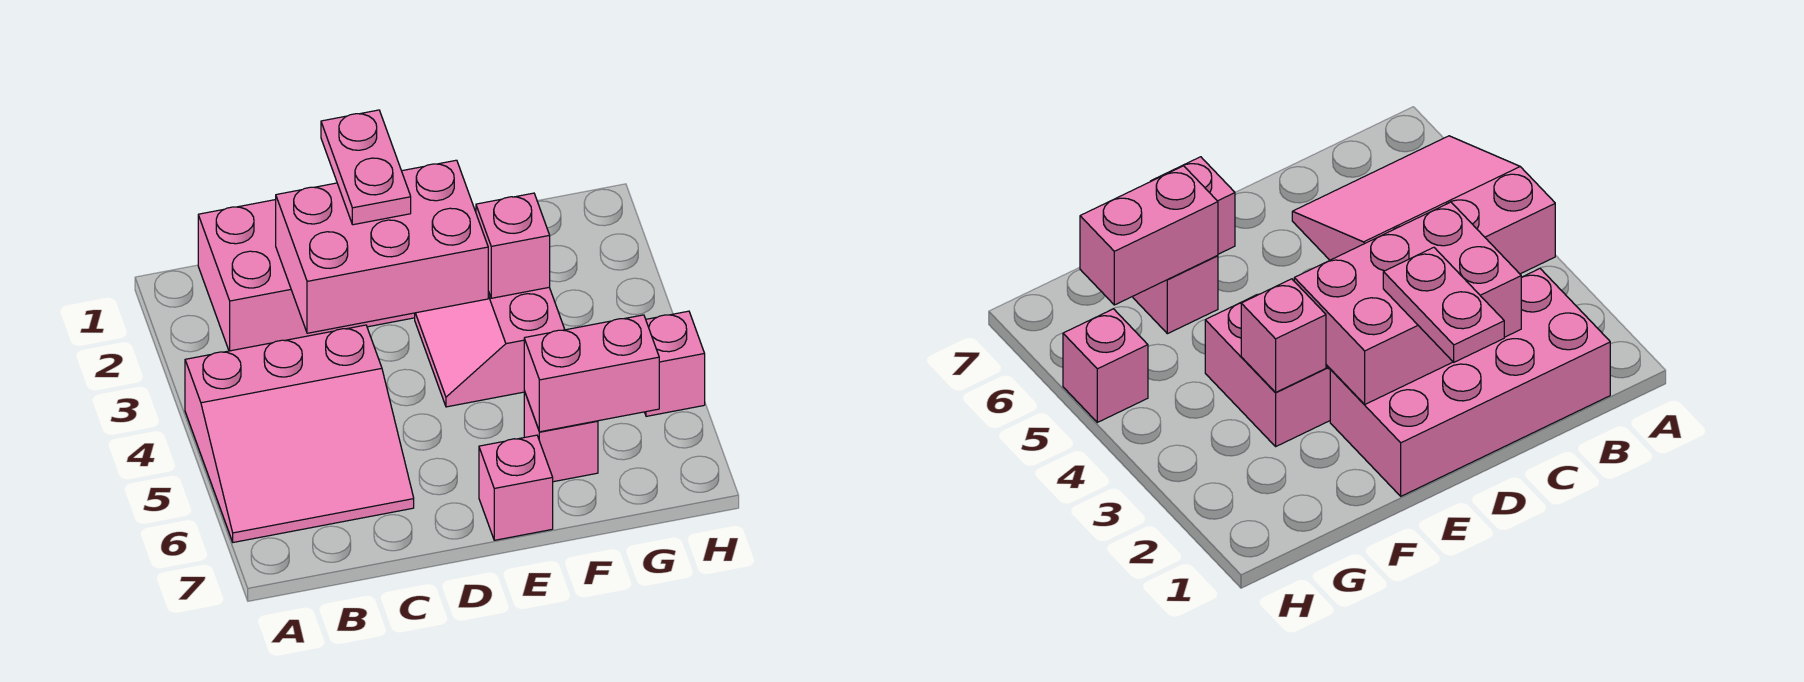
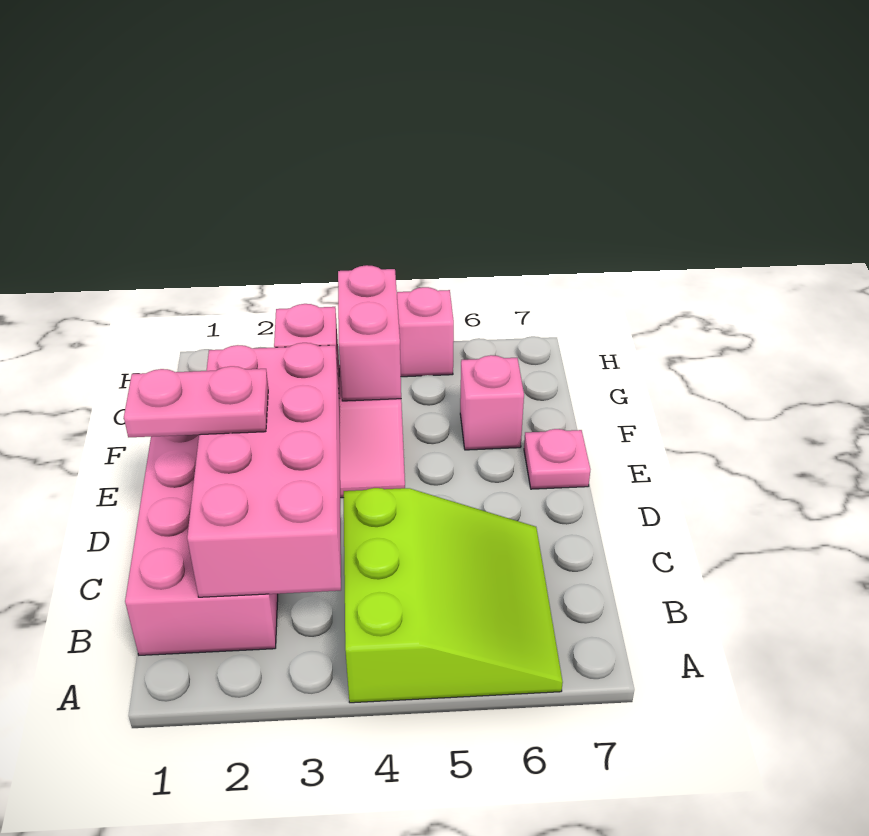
pink slope A4:C6 level 1 top 4 -> lime slope A4:C6 level 1 top 4
pink brick C2:E3 level 2 -> pink brick B2:E3 level 2
pink brick E7 level 1 -> pink plate E7 level 1
pink brick F6:G6 level 2 -> pink brick F4:G4 level 2

